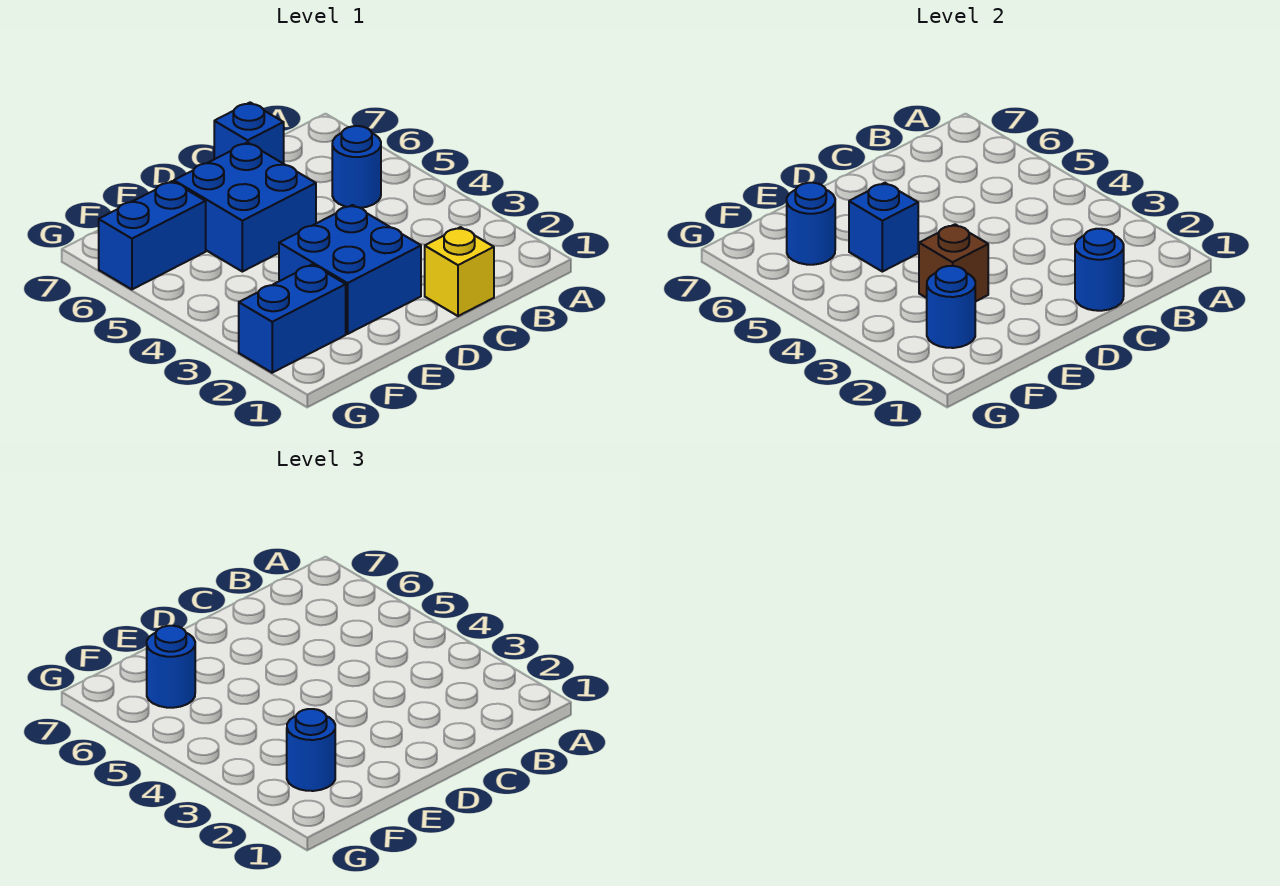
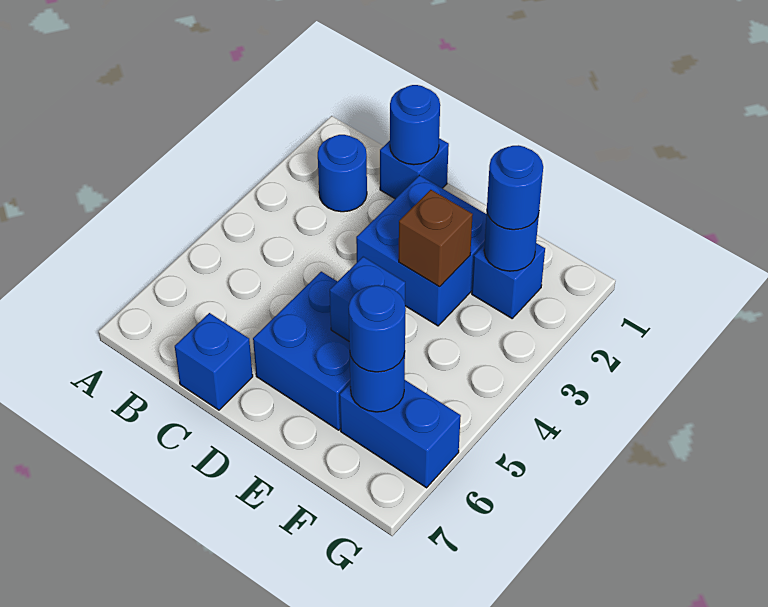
blue round brick B5 level 1 -> blue round brick B2 level 1
yellow brick C1 level 1 -> blue brick C1 level 1
blue brick F2:G2 level 1 -> blue brick F2 level 1

